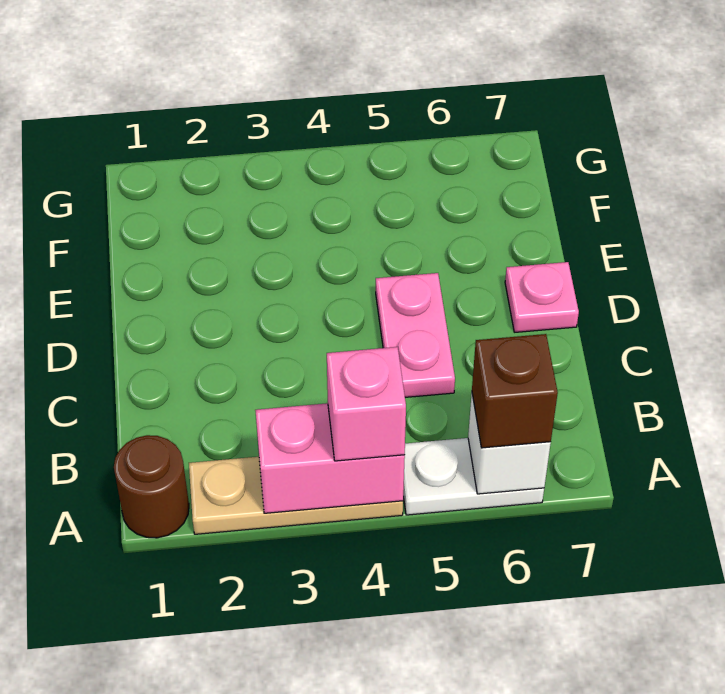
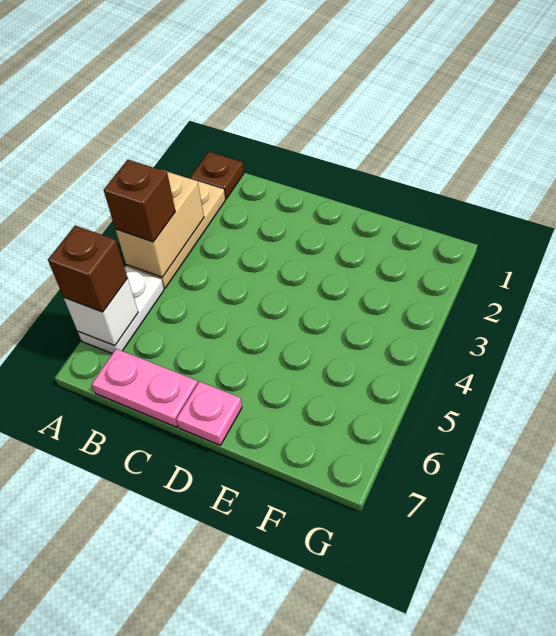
brown round brick A1 level 1 -> brown plate A1 level 1
pink brick A3:A4 level 2 -> tan brick A3:A4 level 2
pink brick A4 level 3 -> brown brick A4 level 3
pink plate C5:D5 level 1 -> pink plate B7:C7 level 1

